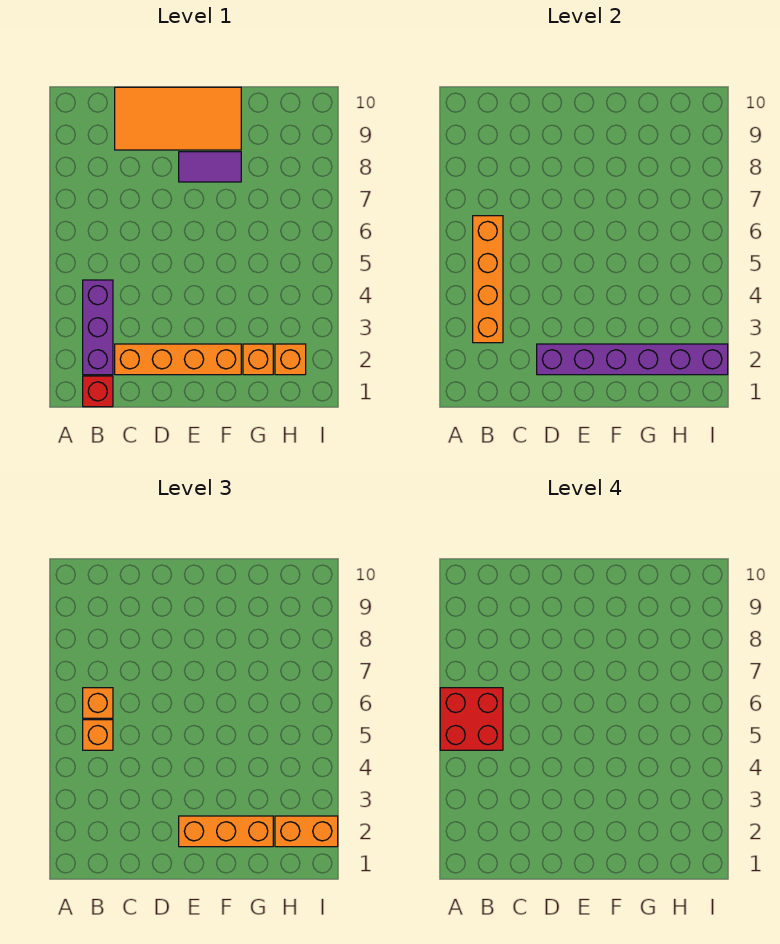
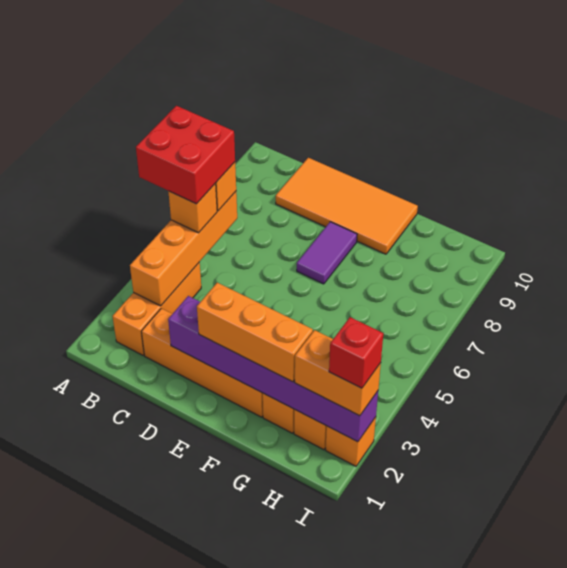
red brick B1 level 1 -> red brick I2 level 4
purple brick B2:B4 level 1 -> orange brick B2:B4 level 1
purple tile E8:F8 level 1 -> purple tile E7:E8 level 1
none -> orange brick I2 level 1

